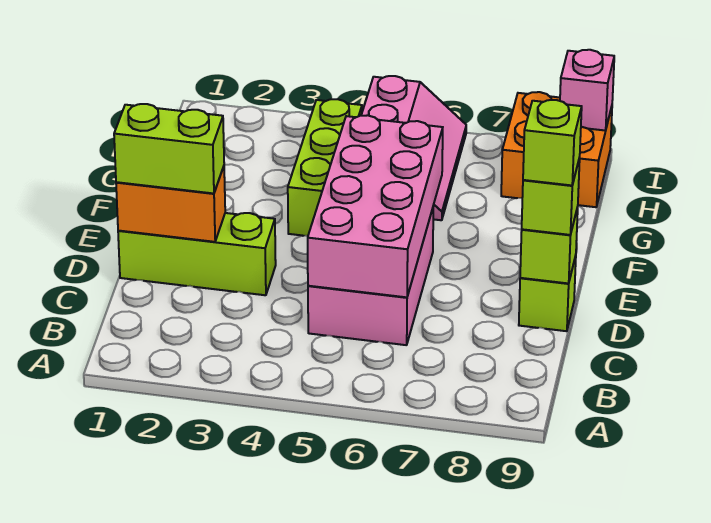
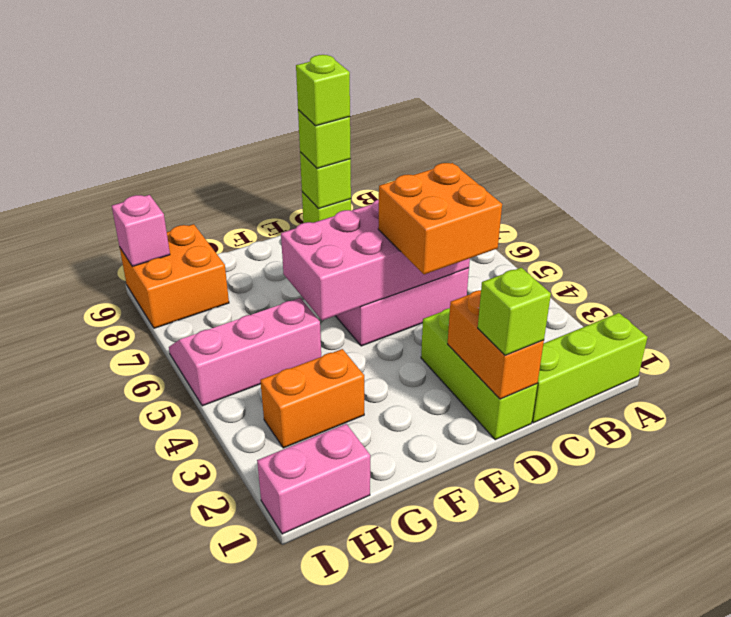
none -> orange brick C4:D5 level 3
lime brick D1:D2 level 3 -> lime brick D1 level 3
lime brick F4:H4 level 1 -> lime brick A1:C1 level 1
none -> orange brick G3:H3 level 1
none -> pink brick H1:I1 level 1

